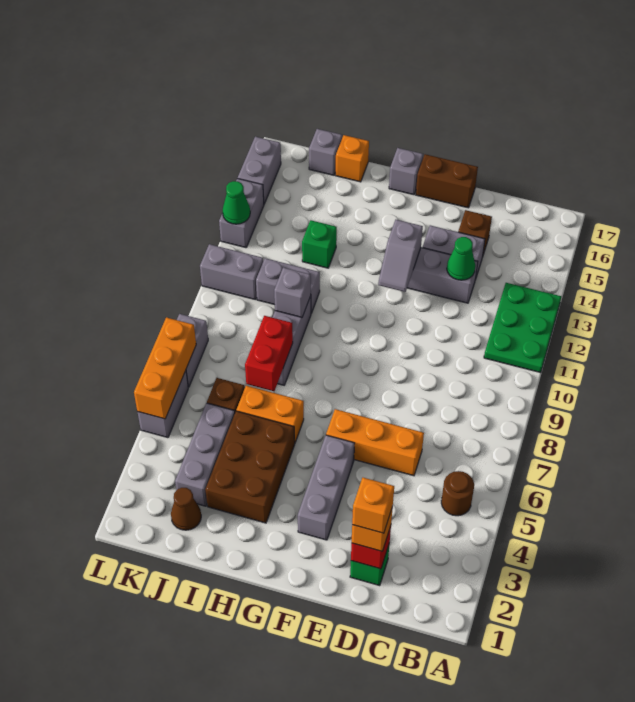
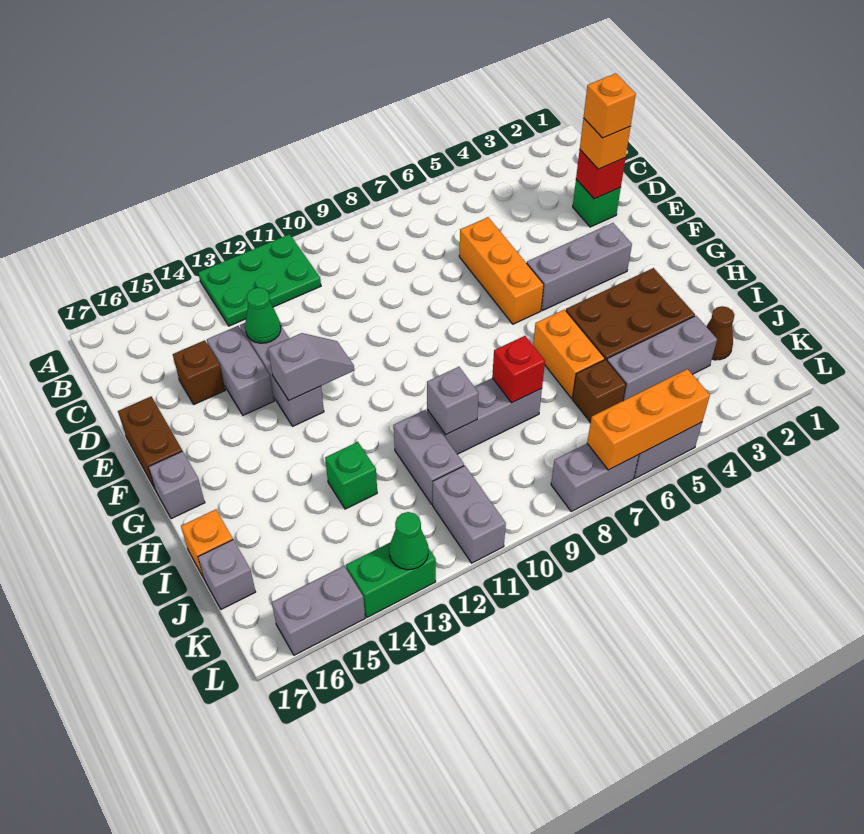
brown round brick B5 level 1 -> none
red brick I7:I8 level 2 -> red brick I8 level 2
grey brick L13:L14 level 1 -> green brick L13:L14 level 1

